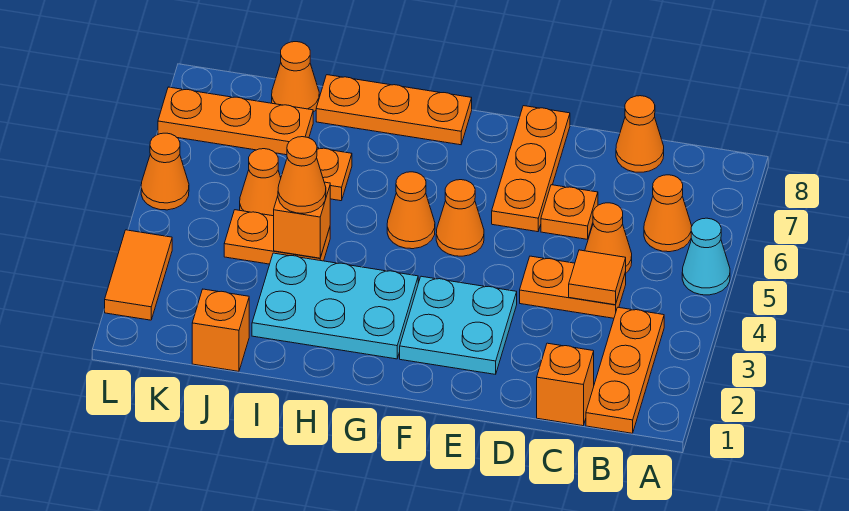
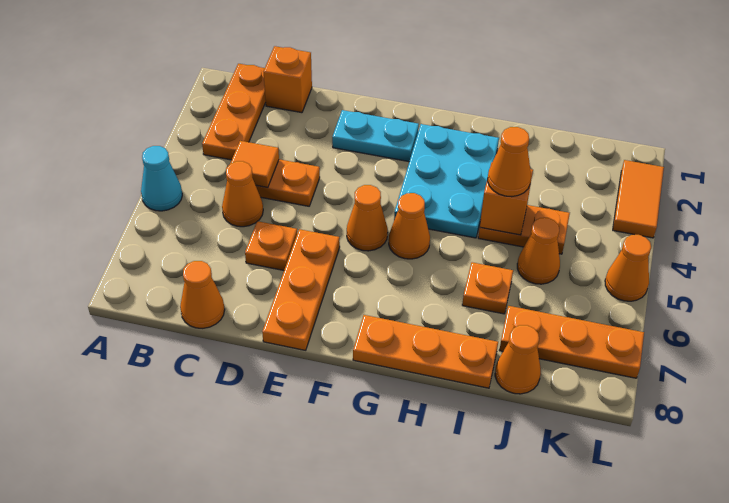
orange cone B6 level 1 -> none
cyan plate E2:F3 level 1 -> cyan plate E2:F2 level 1
cyan plate G2:I3 level 1 -> cyan plate G2:H4 level 1
orange brick J1 level 1 -> none

